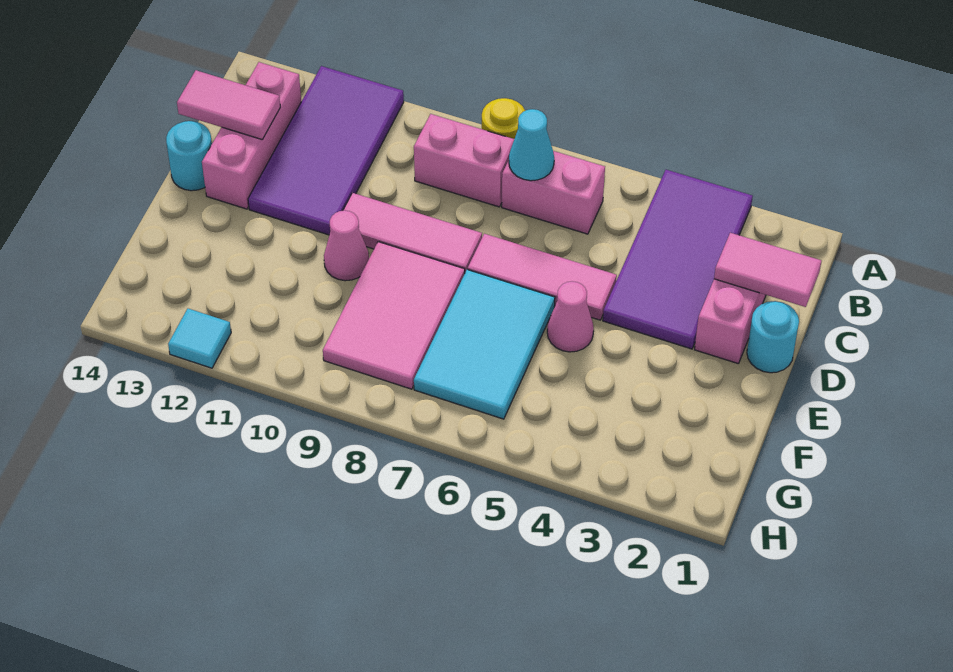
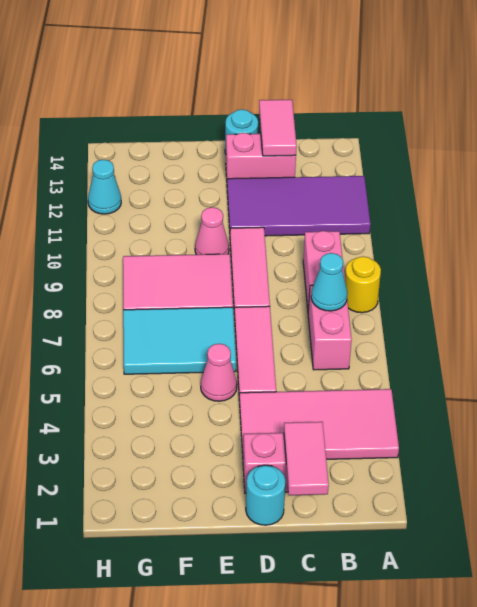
purple tile A3:D4 level 1 -> pink tile A3:D4 level 1
pink brick B13:D13 level 1 -> pink brick C13:D13 level 1
cyan tile H12 level 1 -> cyan cone H12 level 1

